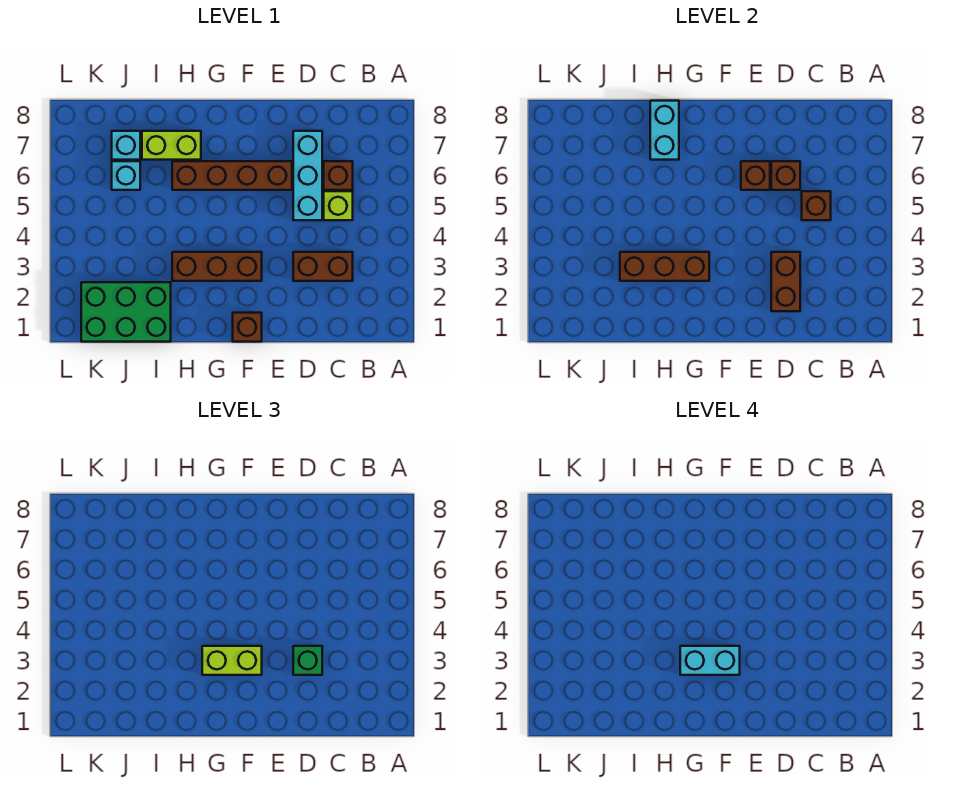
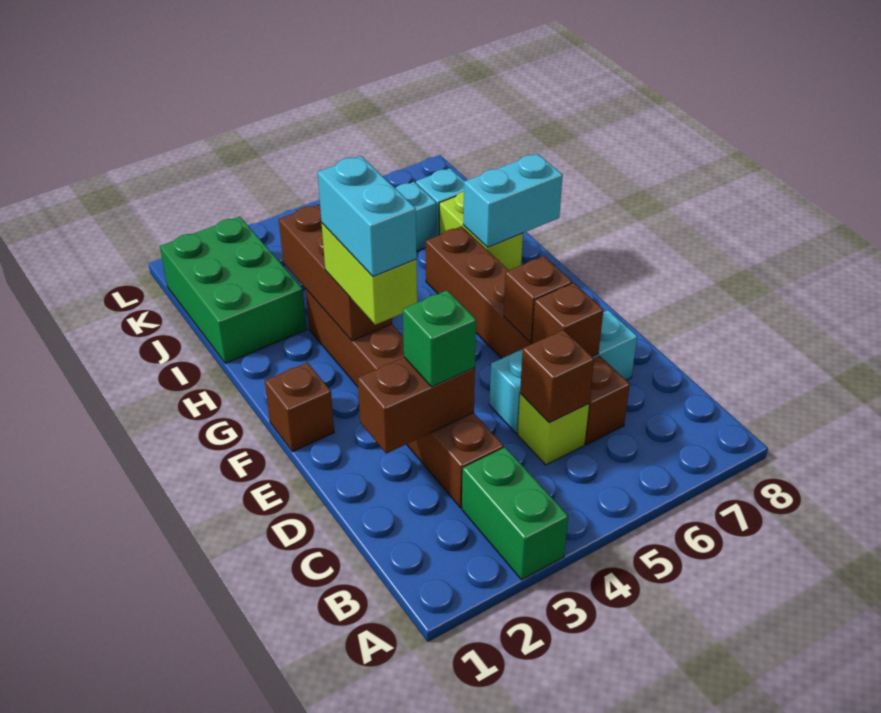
none -> green brick A3:B3 level 1

